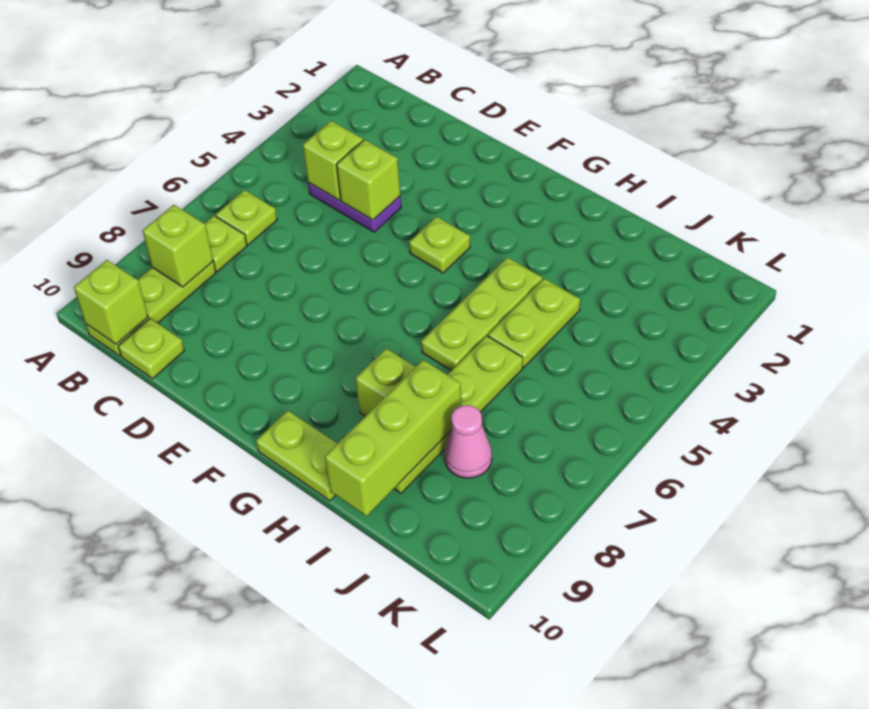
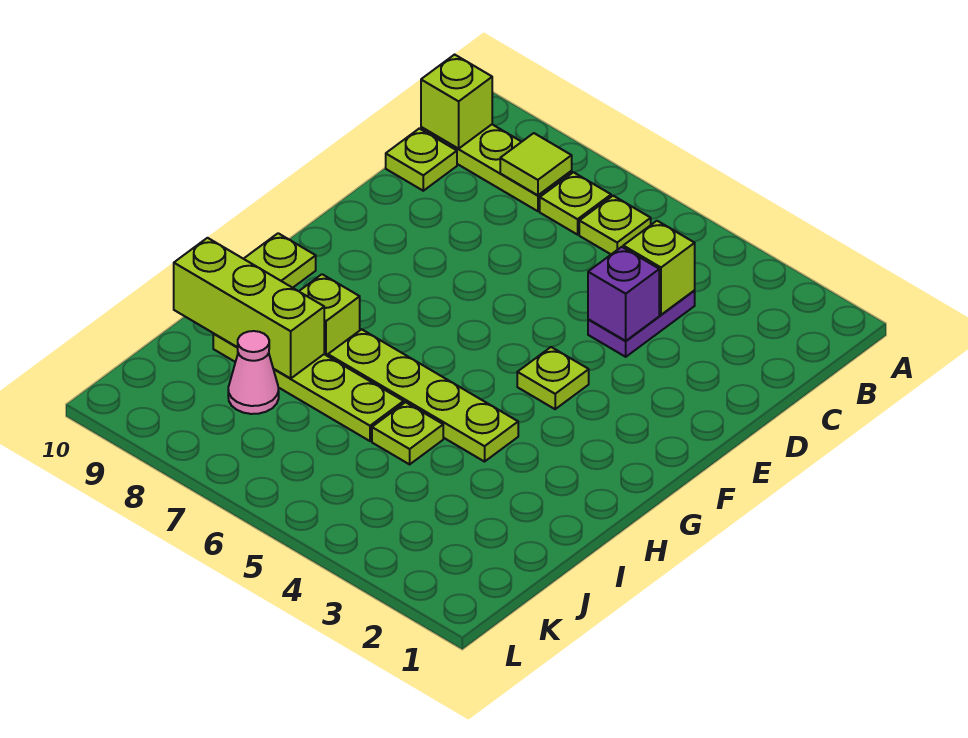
lime brick B8 level 2 -> lime tile B8 level 2
lime brick D4 level 2 -> purple brick D4 level 2
lime plate H4:H6 level 1 -> lime plate H4:H7 level 1
lime plate I4:I5 level 1 -> lime plate I5 level 1

